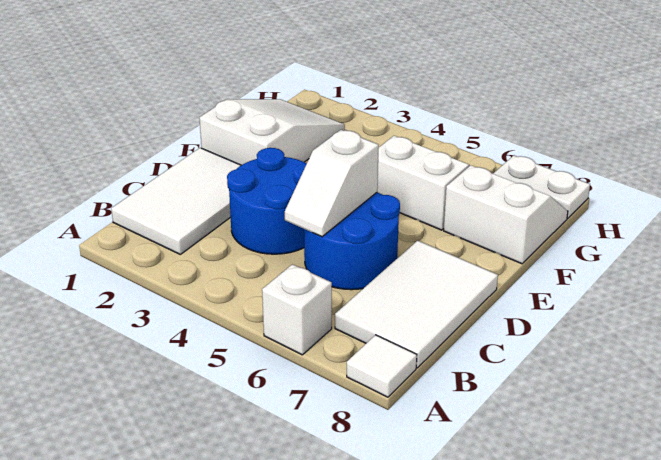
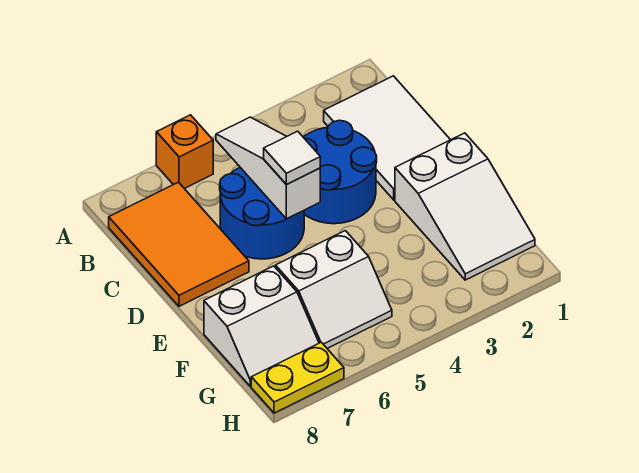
white brick A6 level 1 -> orange brick A6 level 1
white tile A8 level 1 -> white tile D5 level 3
white tile B7:D8 level 1 -> orange tile B7:D8 level 1
white slope C5:D5 level 2 top D -> white slope B5:D5 level 2 top D
white plate H7:H8 level 1 -> yellow plate H7:H8 level 1

